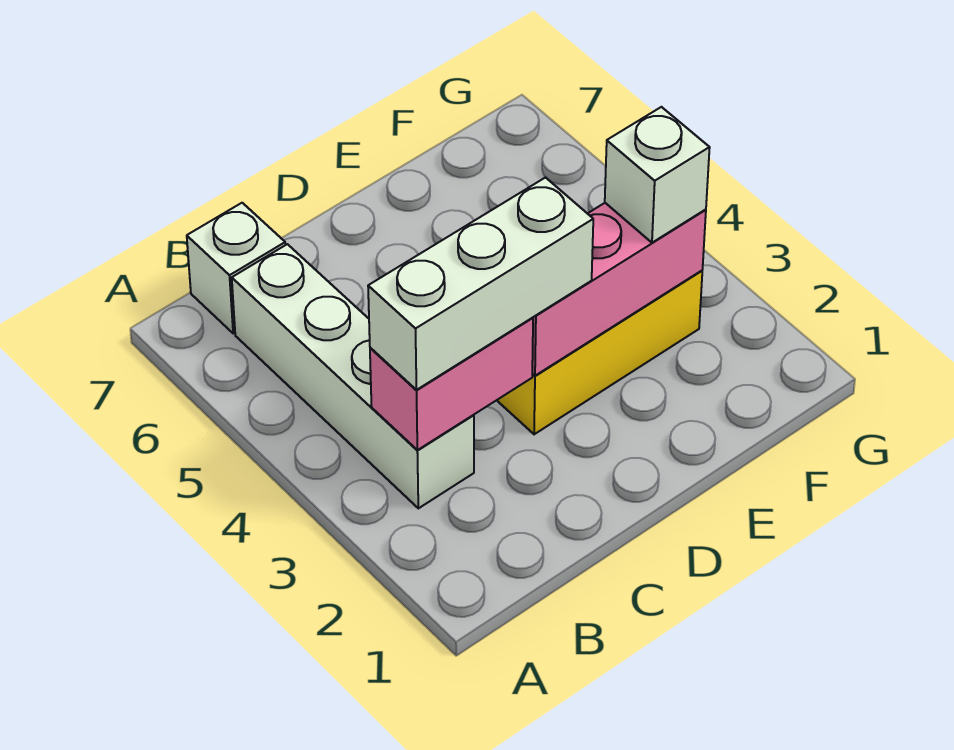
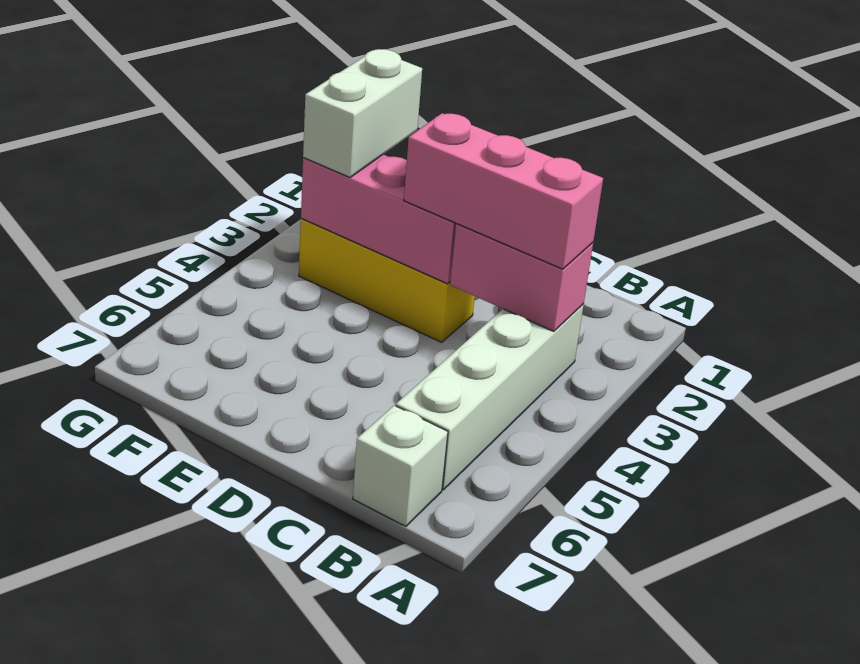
white brick B3:D3 level 3 -> pink brick B3:D3 level 3
white brick F3 level 3 -> white brick F2:F3 level 3

